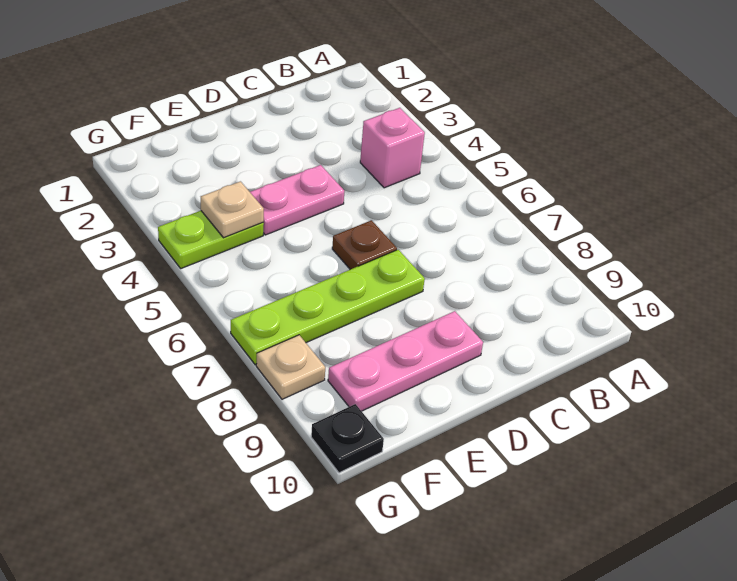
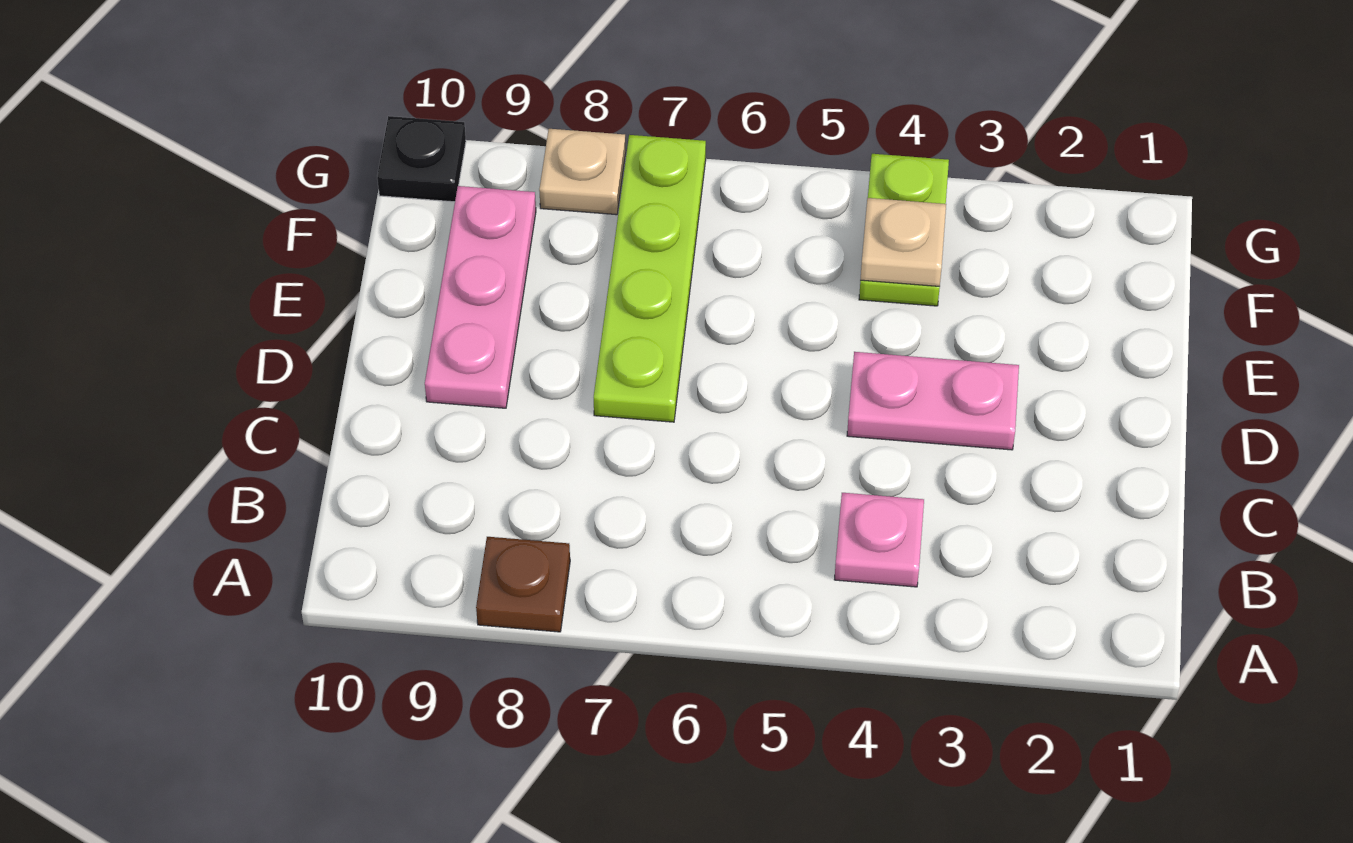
pink brick B4 level 1 -> pink plate B4 level 1
pink plate D4:E4 level 1 -> pink plate D3:D4 level 1
brown plate D6 level 1 -> brown plate A8 level 1

